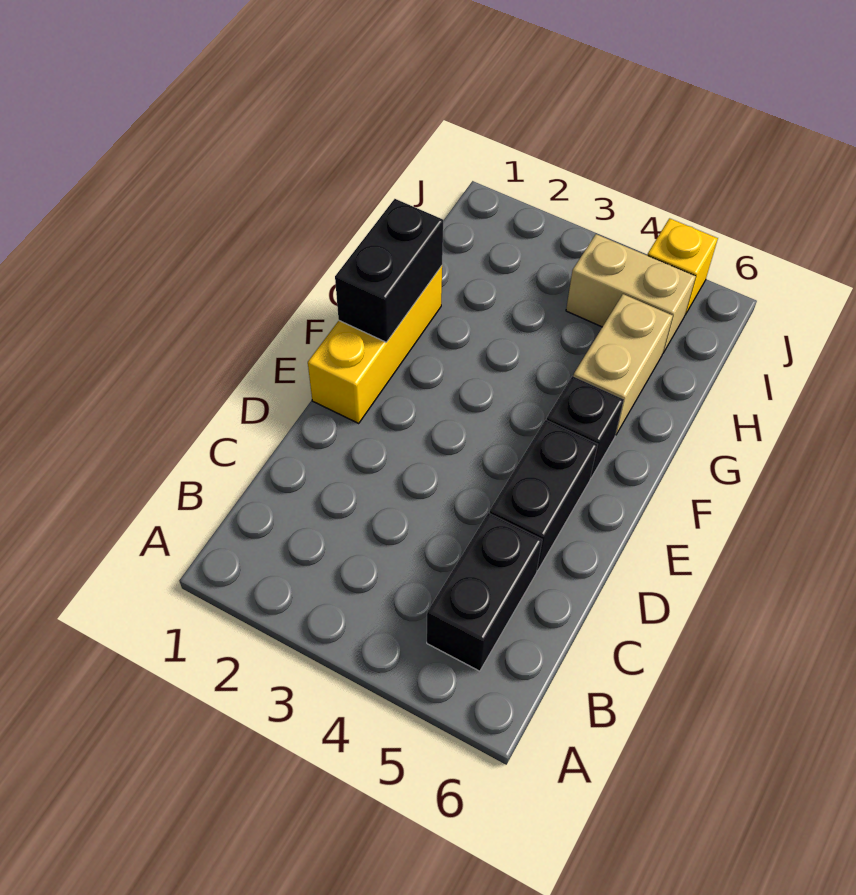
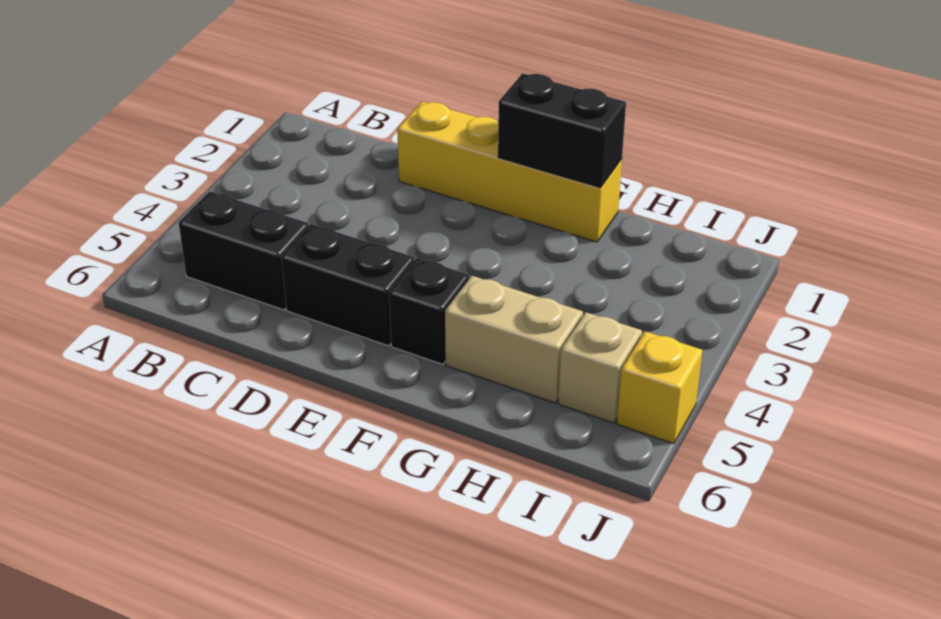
yellow brick E1:G1 level 1 -> yellow brick D1:G1 level 1
tan brick I4:I5 level 1 -> tan brick I5 level 1

